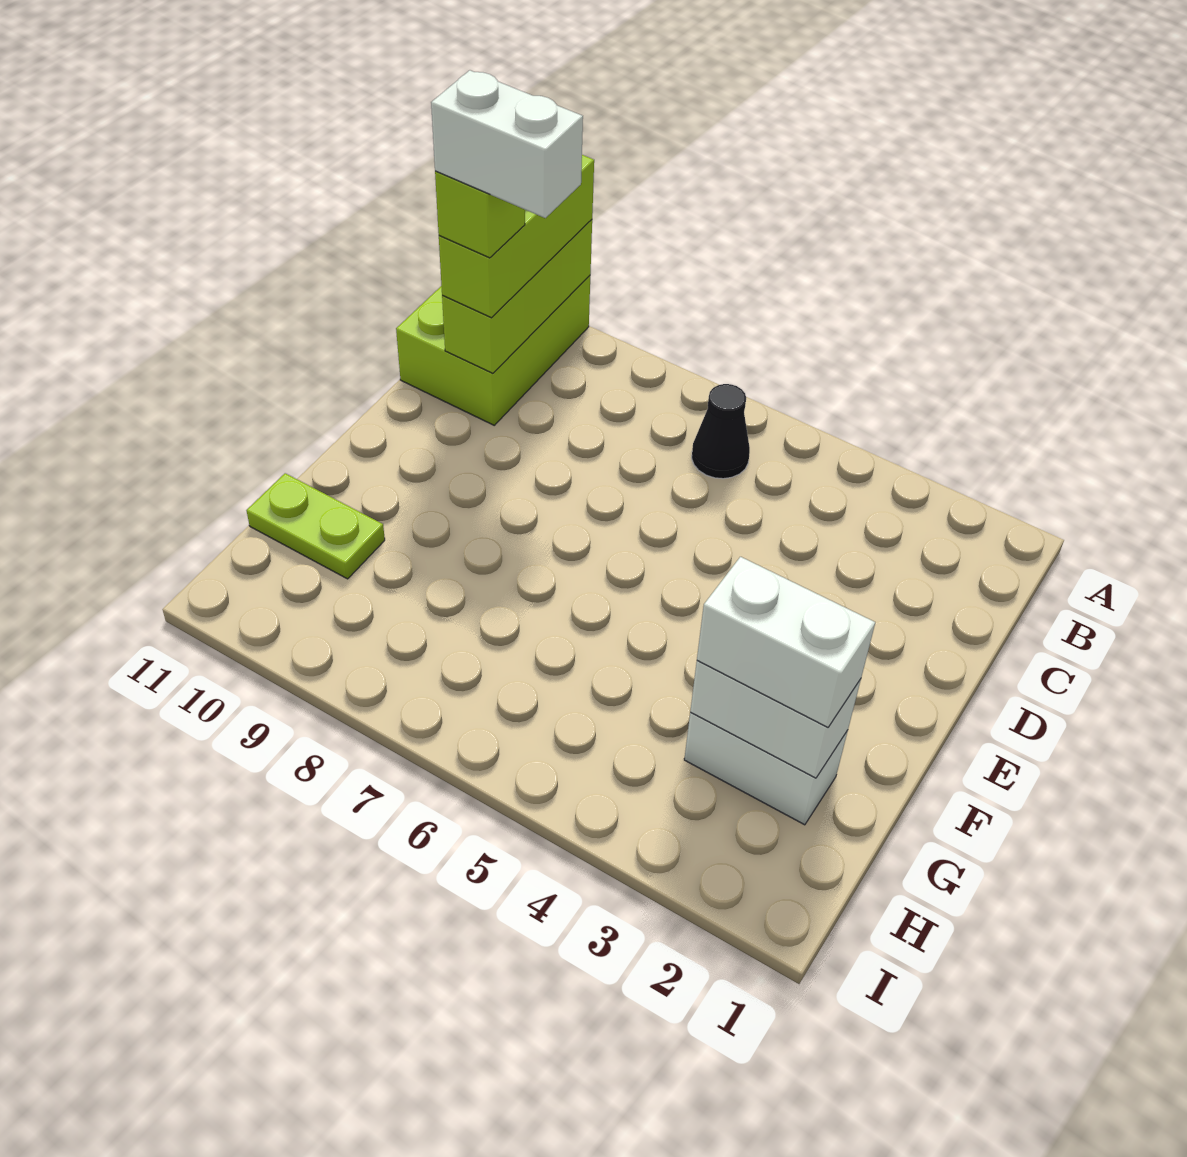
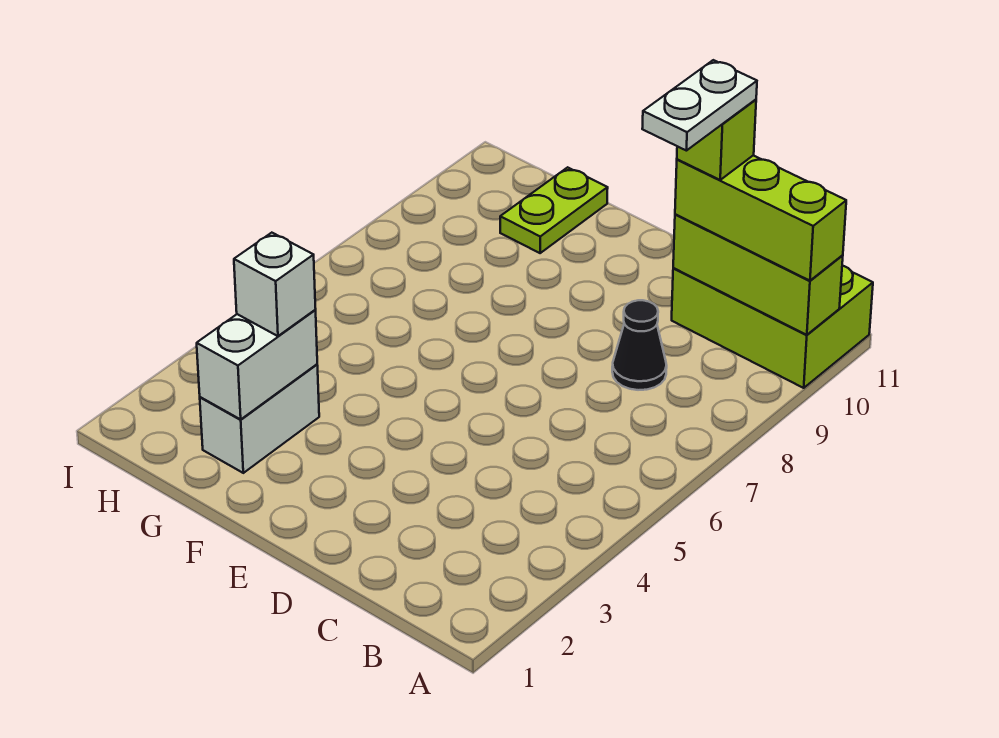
black cone B6 level 1 -> black cone C8 level 1
white brick C9:C10 level 5 -> white plate C9:C10 level 5
white brick G2:G3 level 3 -> white brick G3 level 3

